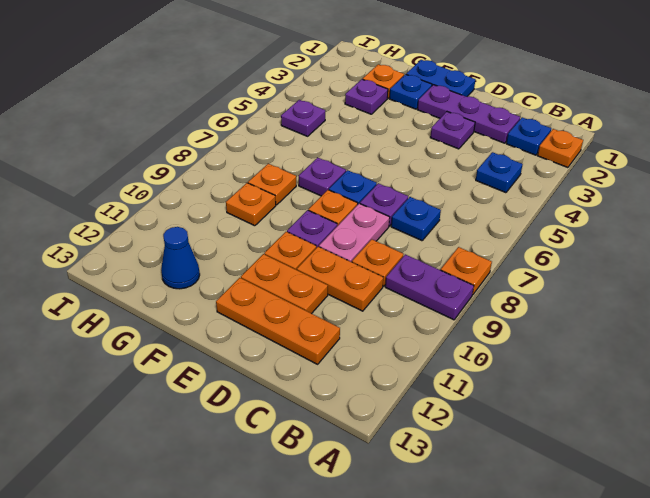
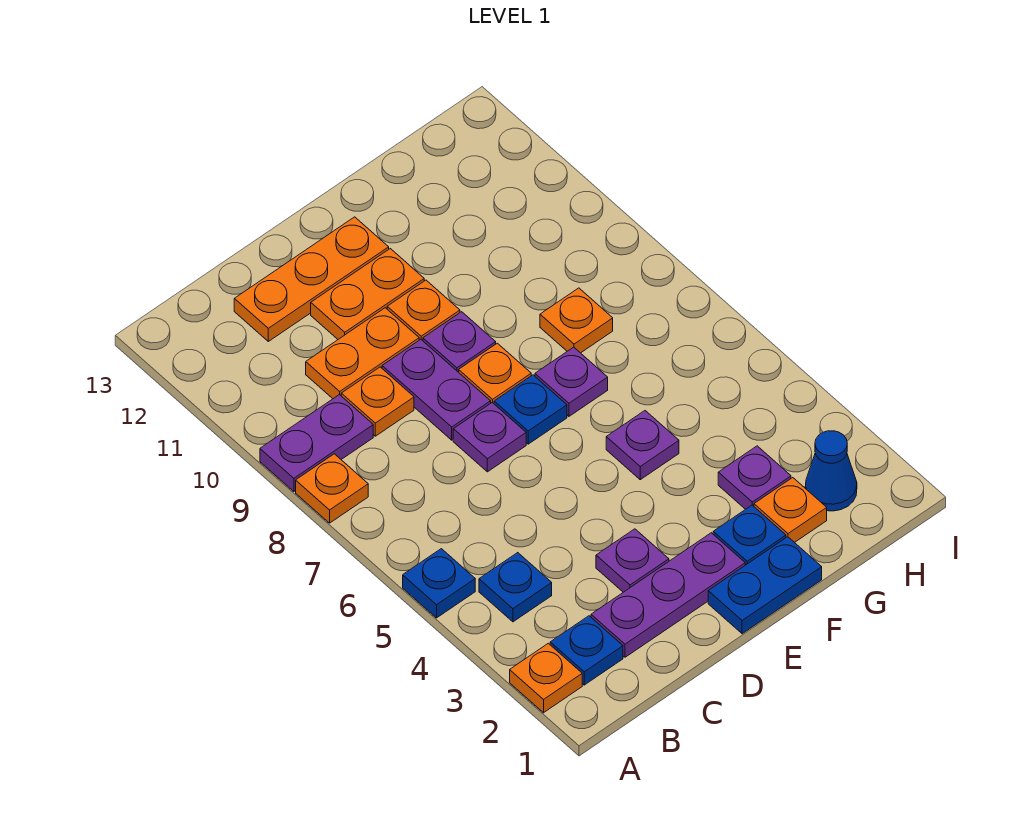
blue plate C7 level 1 -> blue plate A5 level 1
pink plate D8:D9 level 1 -> purple plate D8:D9 level 1
orange plate G9 level 1 -> none
blue cone G12 level 1 -> blue cone H2 level 1
purple plate H5 level 1 -> purple plate F5 level 1

